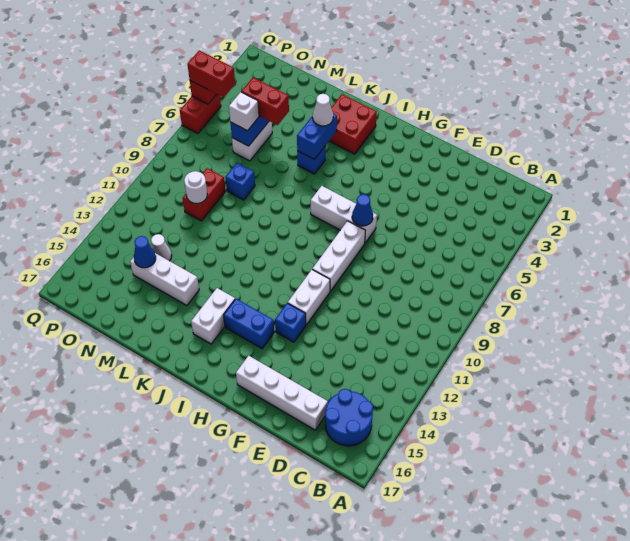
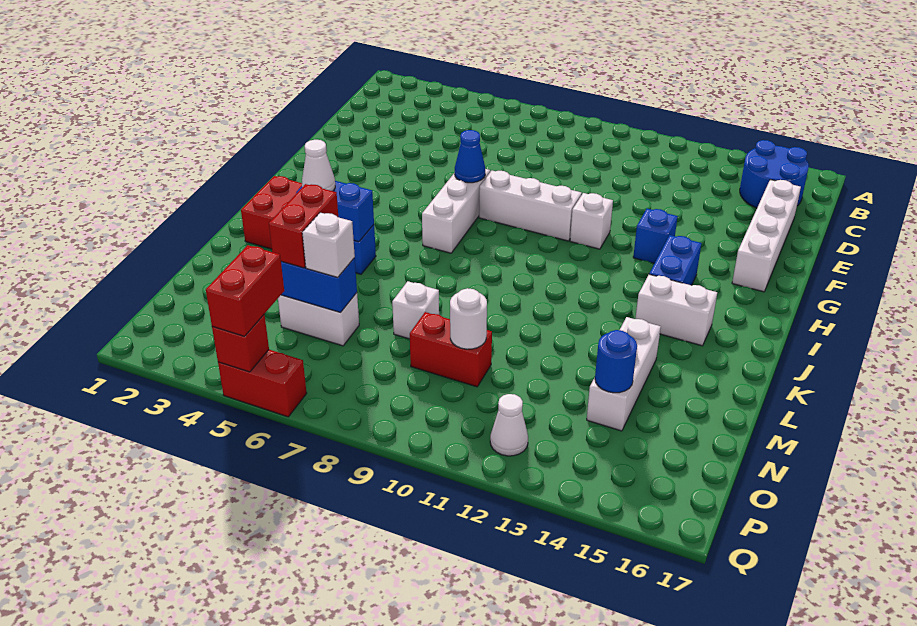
white brick G11:G12 level 1 -> white brick G11 level 1
blue brick M8 level 1 -> white brick M8 level 1
white cone N13 level 1 -> white cone P12 level 1
blue cone N14 level 2 -> blue round brick N14 level 2

